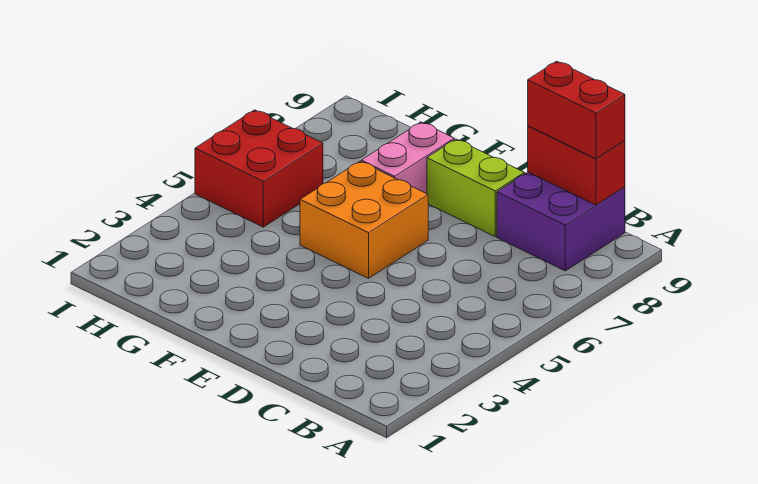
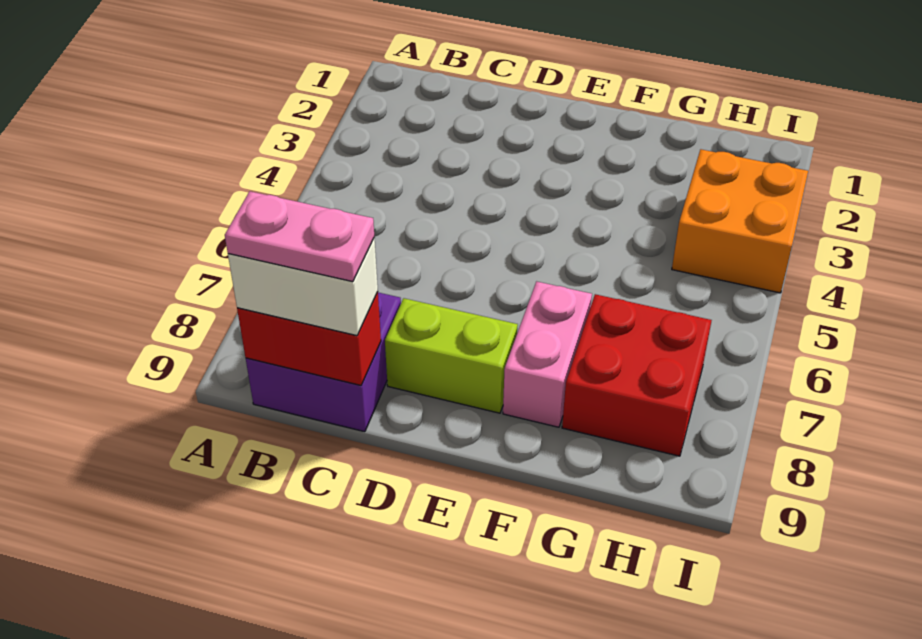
red brick B9:C9 level 3 -> white brick B9:C9 level 3
none -> pink plate B9:C9 level 4
orange brick E5:F6 level 1 -> orange brick H3:I4 level 1
red brick H5:I6 level 1 -> red brick G7:H8 level 1

